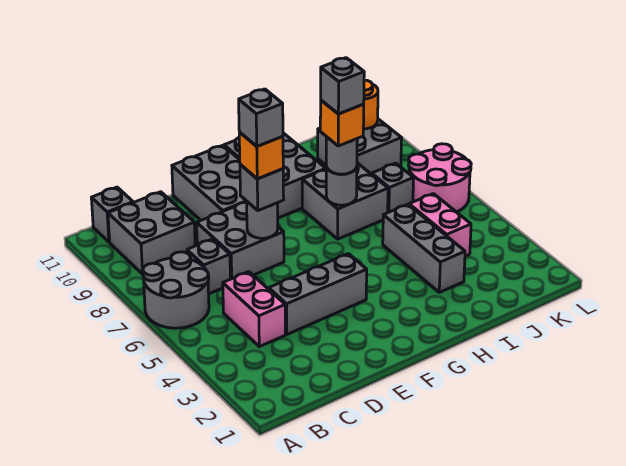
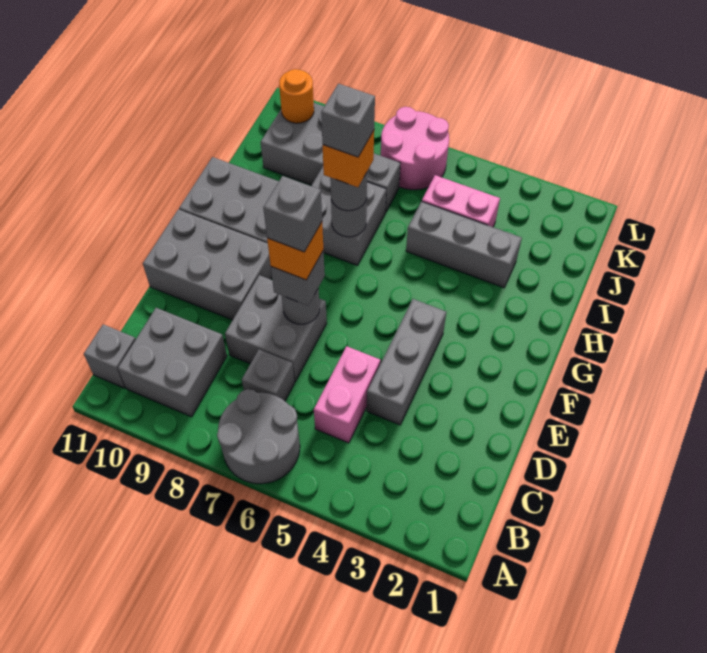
pink brick C4:C5 level 1 -> pink brick C5:D5 level 1

